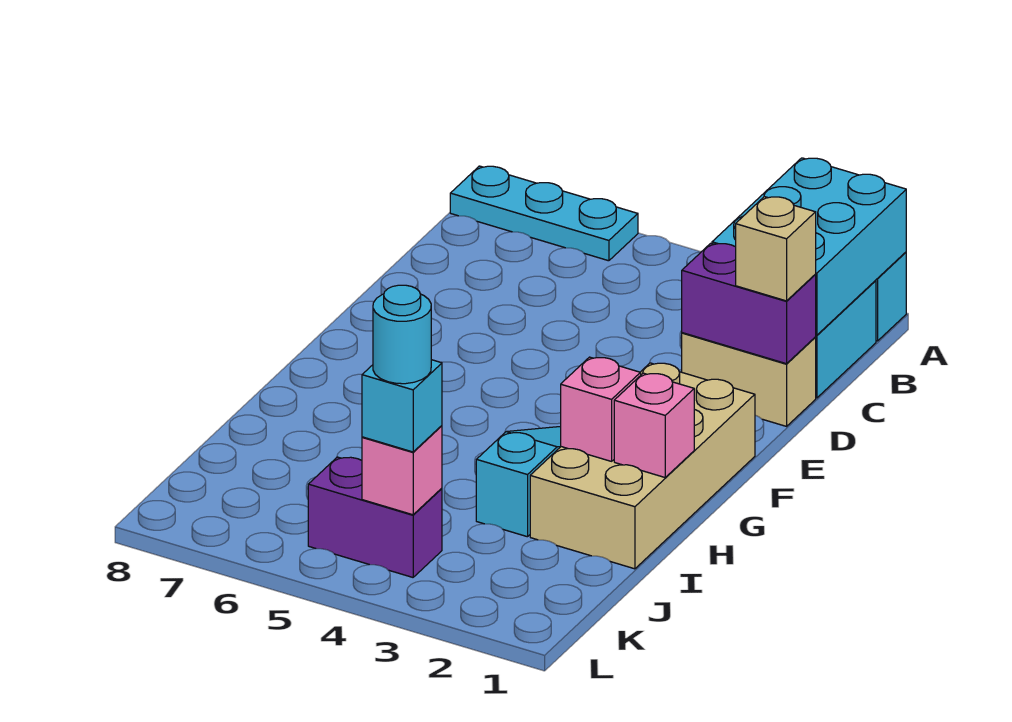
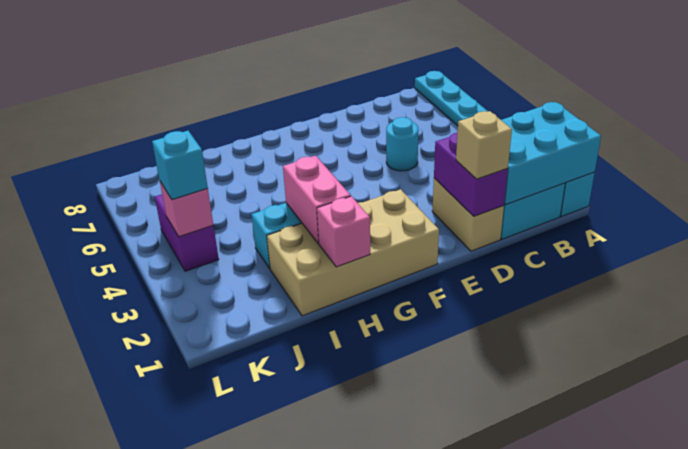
pink brick H2 level 2 -> pink brick H2:H3 level 2
cyan round brick K4 level 4 -> cyan round brick D5 level 1

